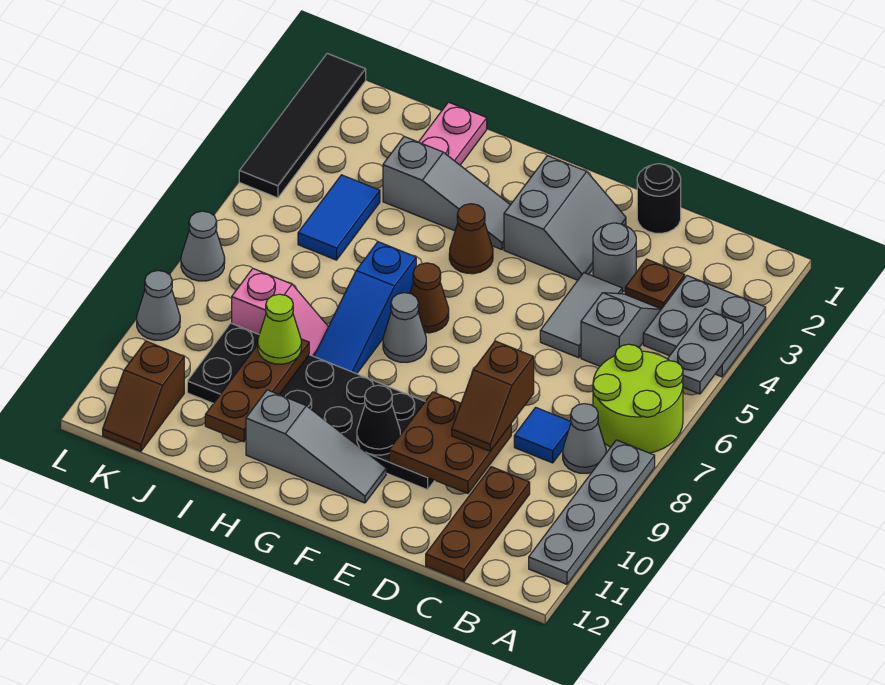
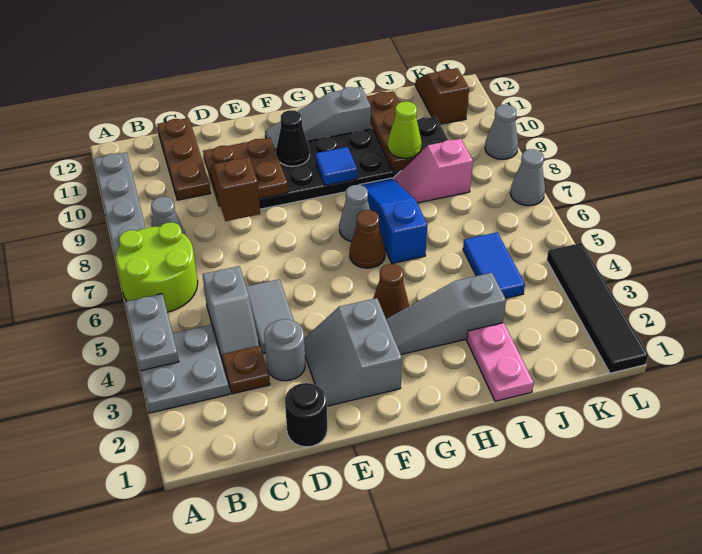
blue tile C8 level 1 -> blue tile G9 level 2

